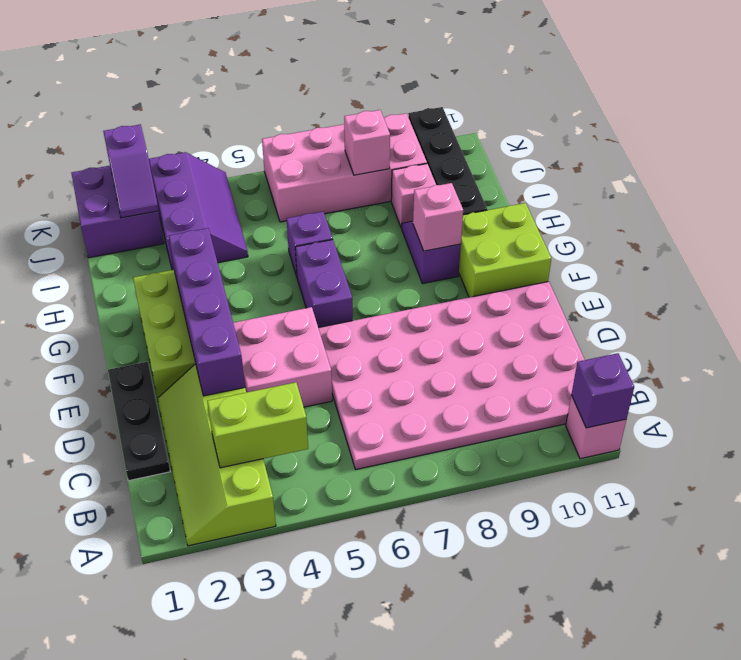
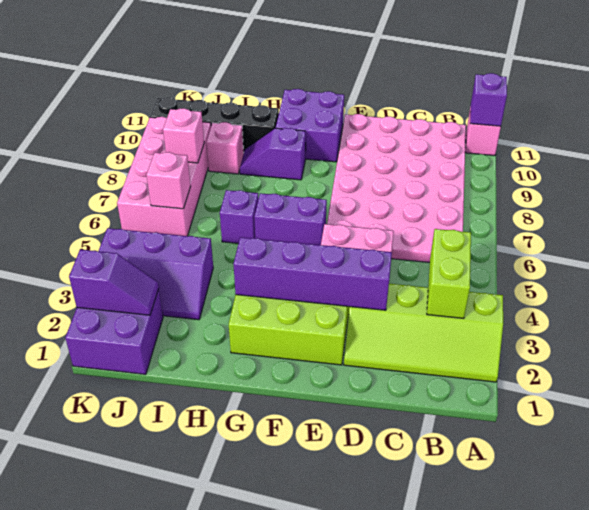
black plate C1:E1 level 1 -> none
lime brick F10:G11 level 1 -> purple brick F10:G11 level 1
pink brick G9 level 2 -> pink brick J6 level 2
purple slope I3:K4 level 1 top 3 -> purple slope I3:K4 level 1 top 4

